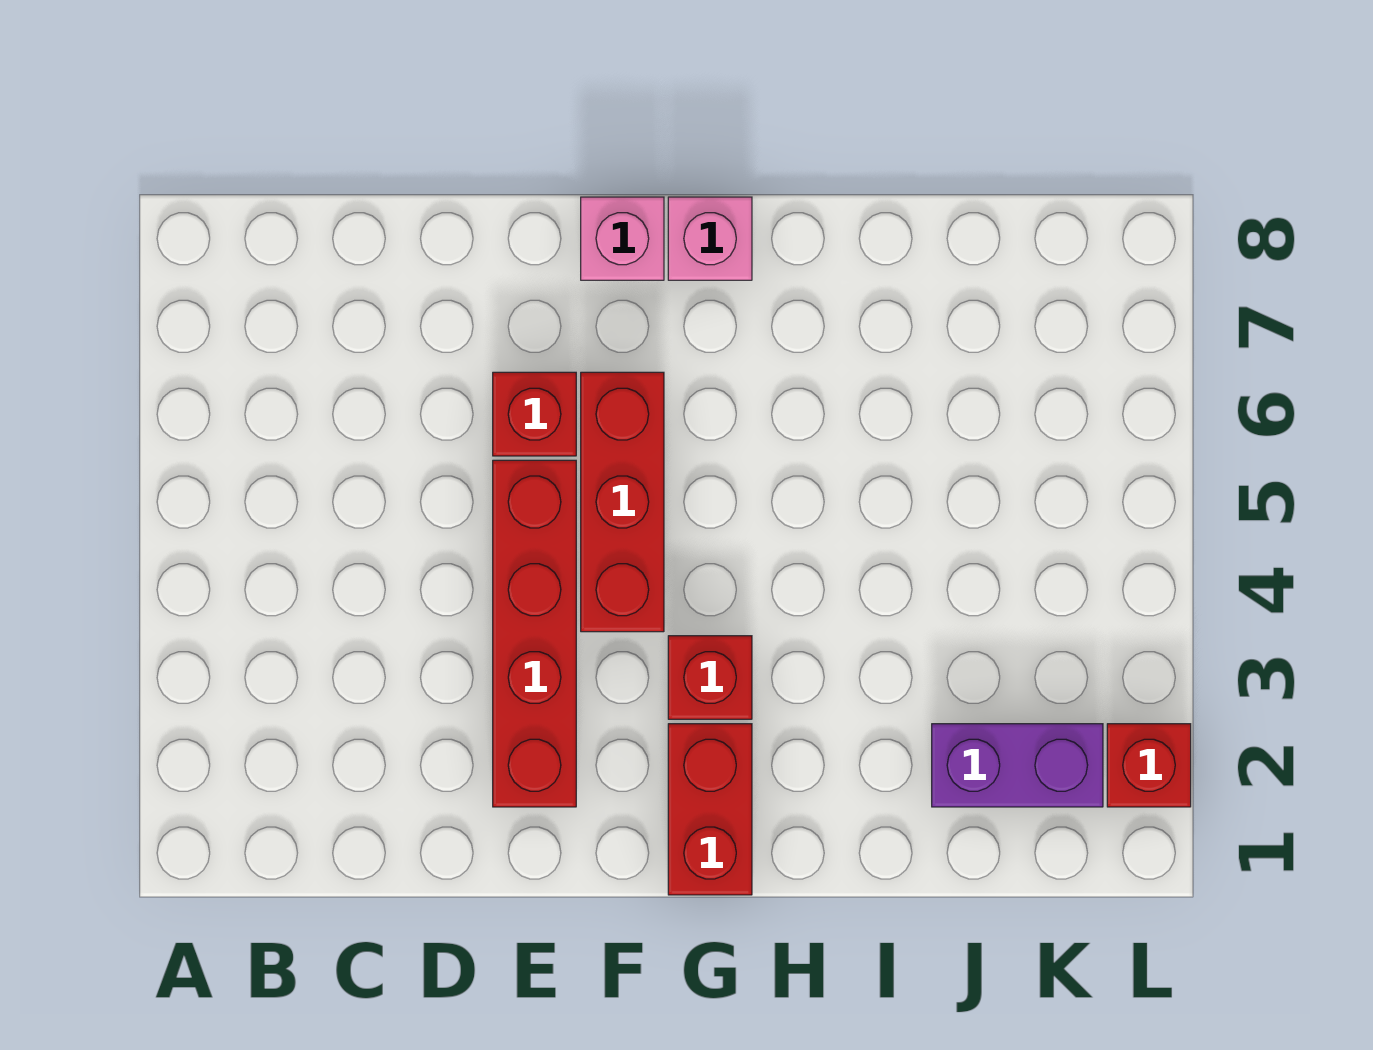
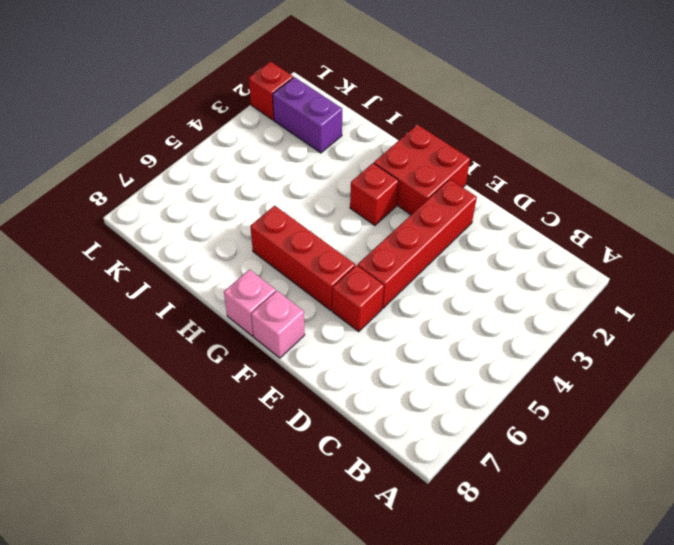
red brick F4:F6 level 1 -> red brick F6:H6 level 1
red brick G1:G2 level 1 -> red brick F1:G2 level 1

